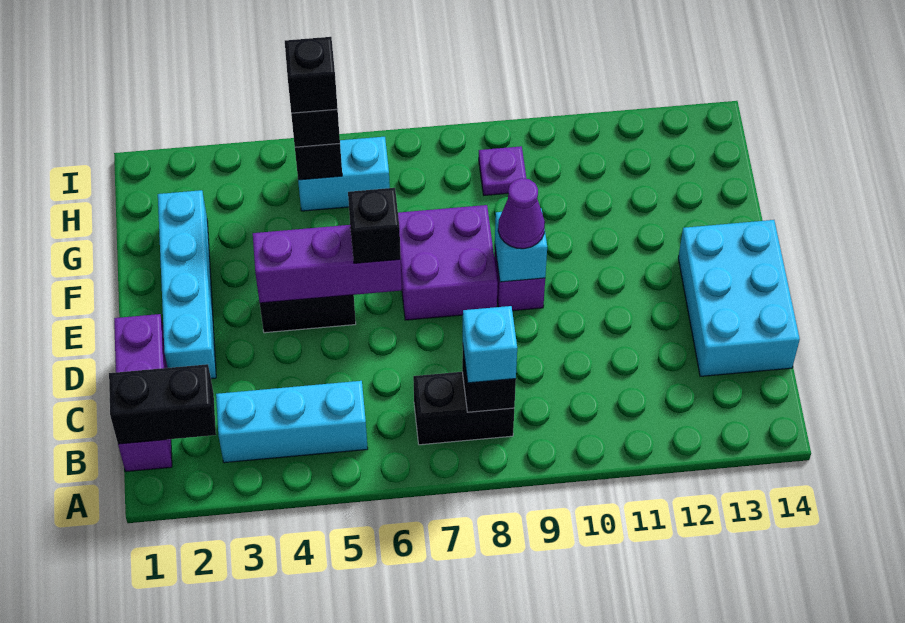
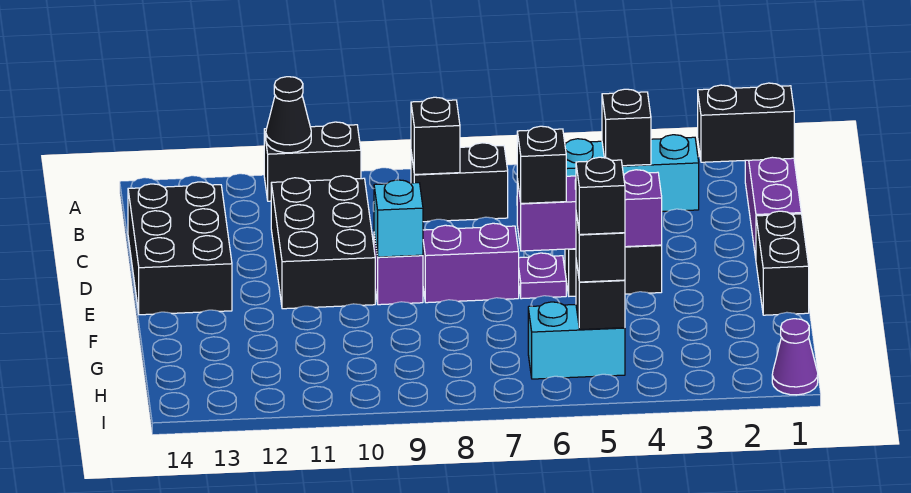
none -> black brick A10:A11 level 1
none -> black cone A11 level 2
none -> black brick B4 level 2
cyan brick B8 level 3 -> none
none -> black brick C10:E11 level 1
cyan brick C13:E14 level 1 -> black brick C13:E14 level 1
cyan brick D2:G2 level 1 -> none
none -> black brick E1:F1 level 1
purple brick E7:F8 level 1 -> purple brick E7:E8 level 1
purple cone E9 level 3 -> purple cone I1 level 1
purple plate H9 level 1 -> purple plate E6 level 1

